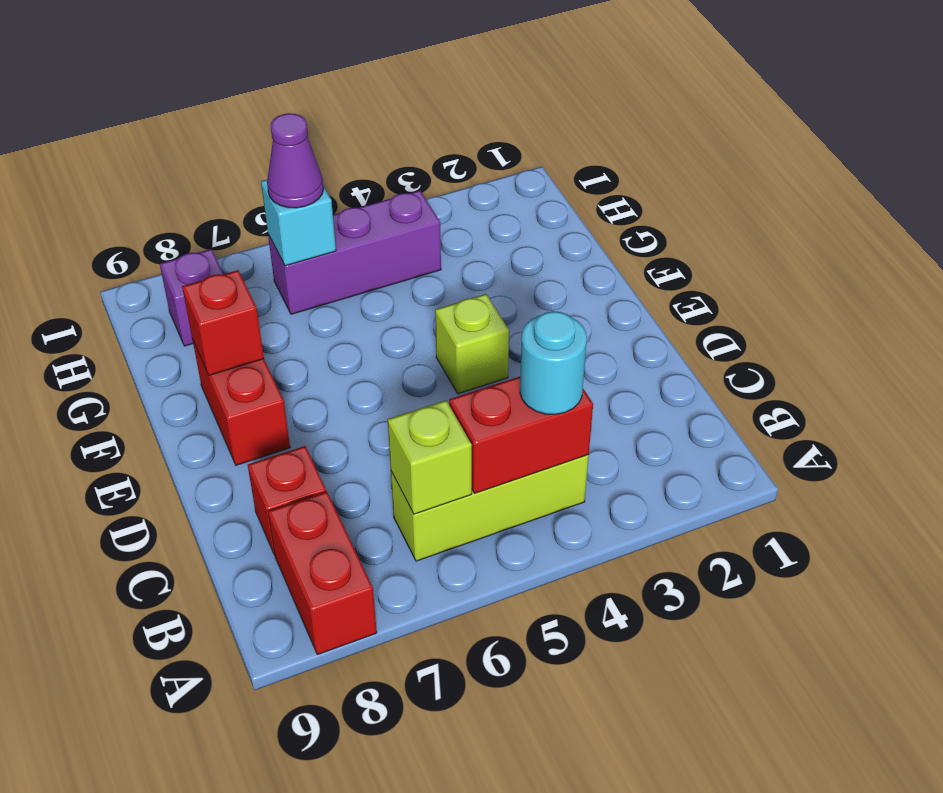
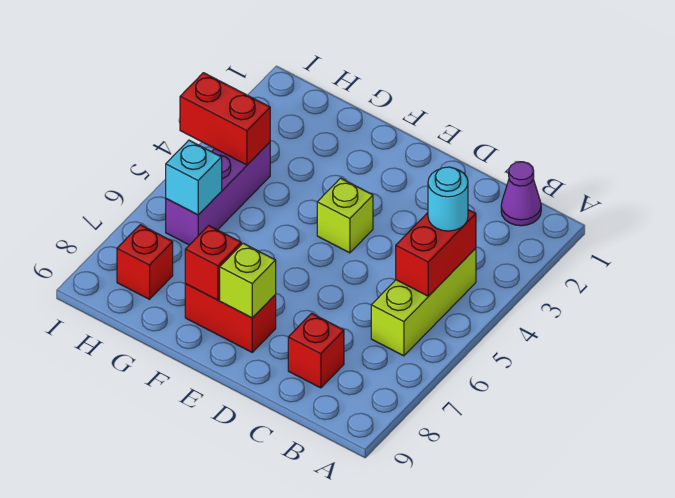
red brick A8:B8 level 1 -> red brick H4:I4 level 2
lime brick B6 level 2 -> lime brick E8 level 2
purple cone H6 level 3 -> purple cone B1 level 1
purple brick H8 level 1 -> red brick H8 level 1

